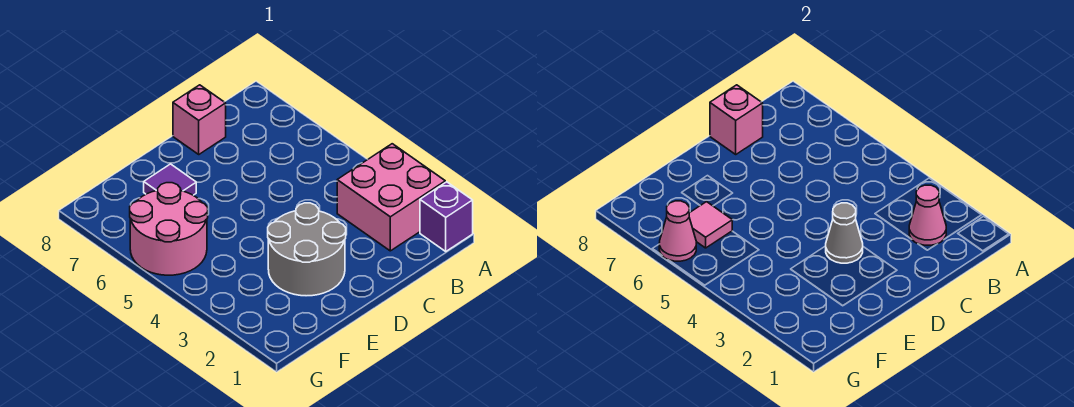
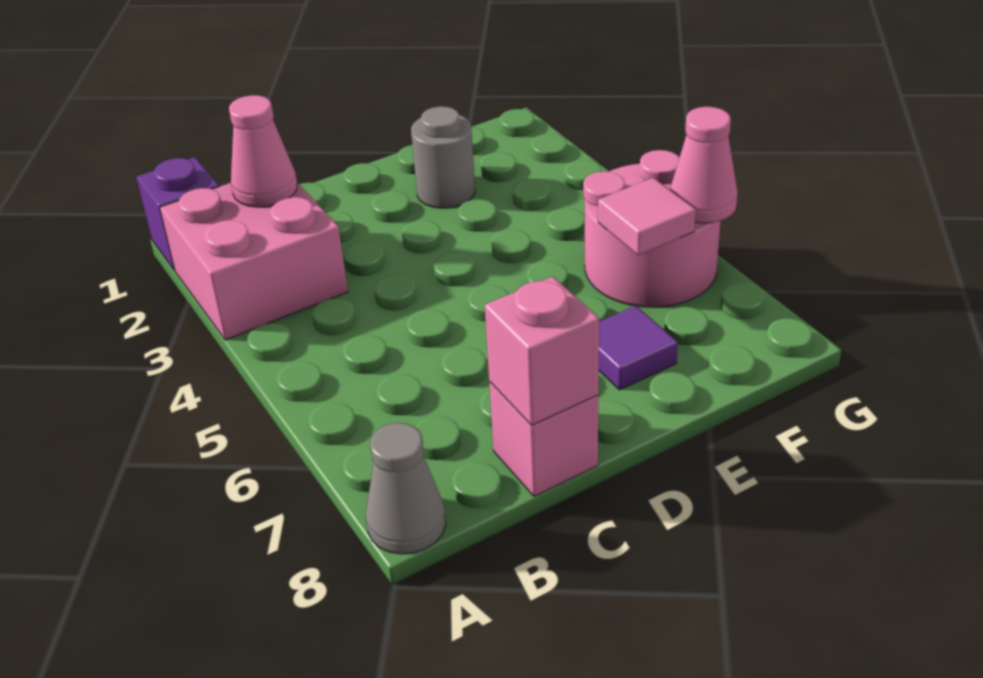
grey round brick D2:E3 level 1 -> grey round brick E2 level 1
grey cone D3 level 2 -> grey cone A8 level 1

